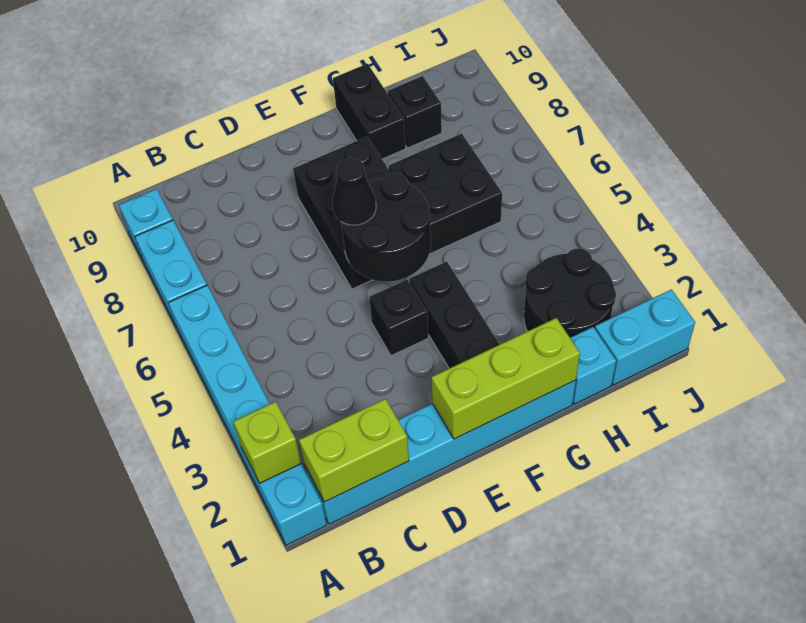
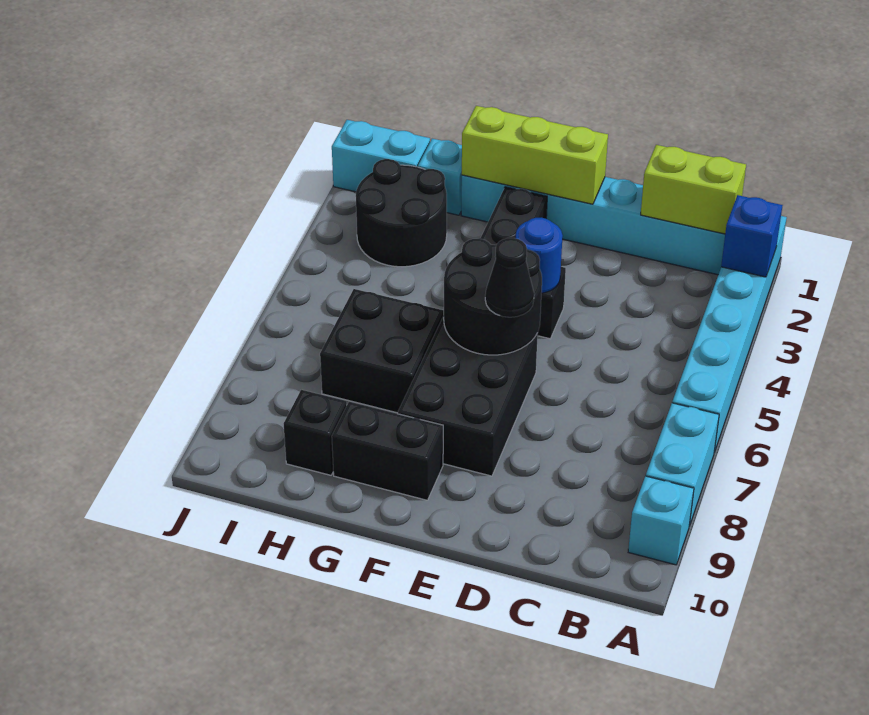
lime brick A2 level 2 -> blue brick A2 level 2
none -> blue round brick E4 level 2
black brick G9:G10 level 1 -> black brick F9:G9 level 1

